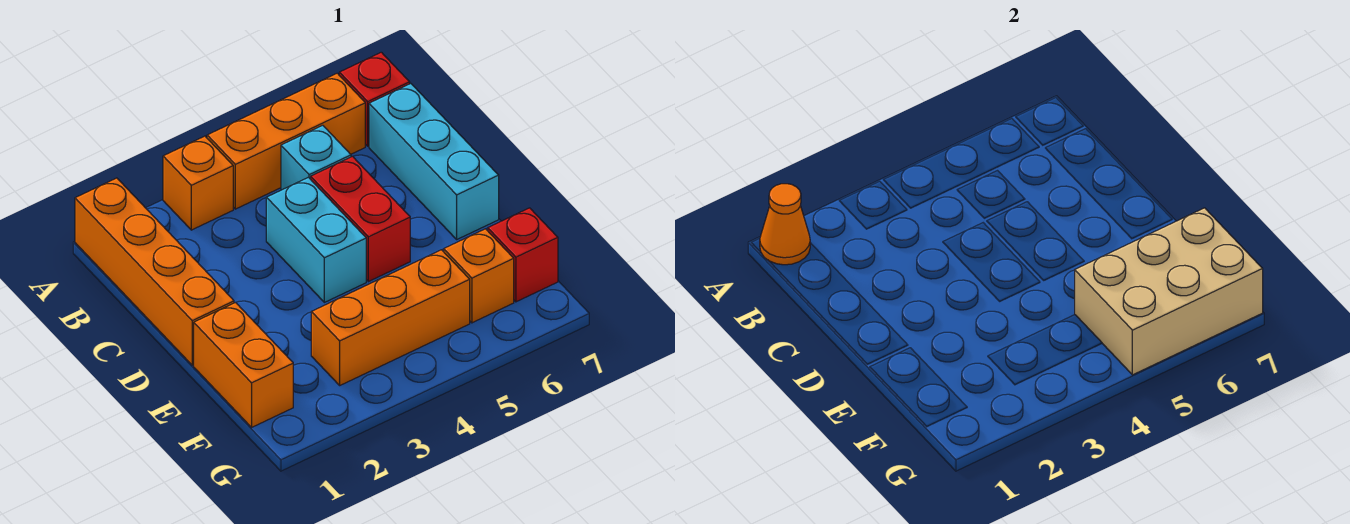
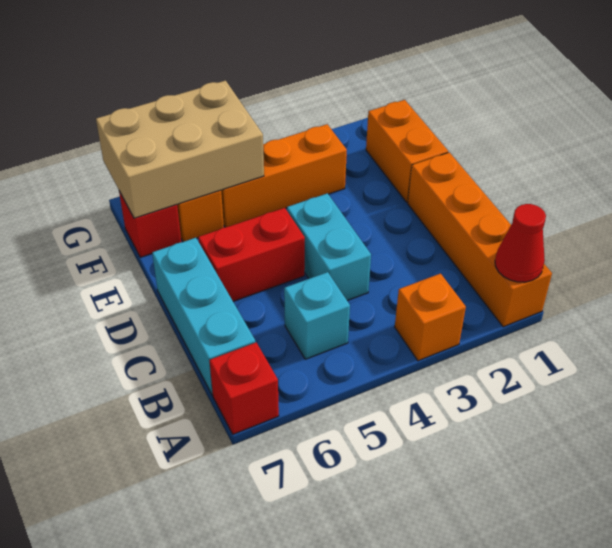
orange cone A1 level 2 -> red cone A1 level 2
orange brick A4:A6 level 1 -> none
red brick C5:D5 level 1 -> red brick D5:D6 level 1

